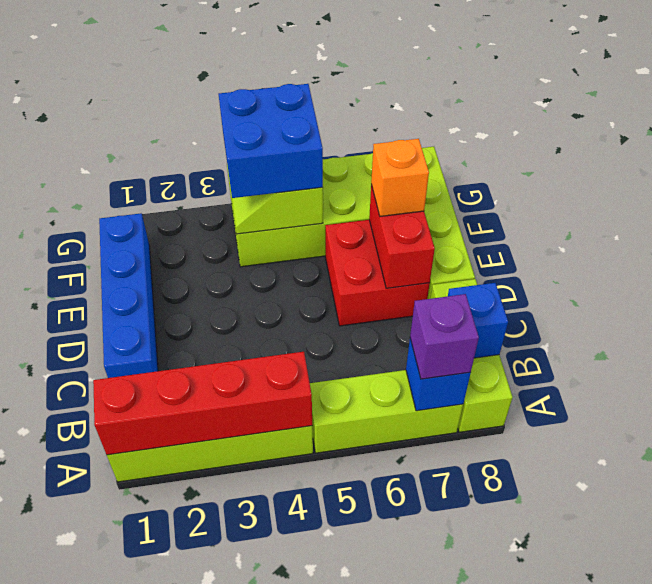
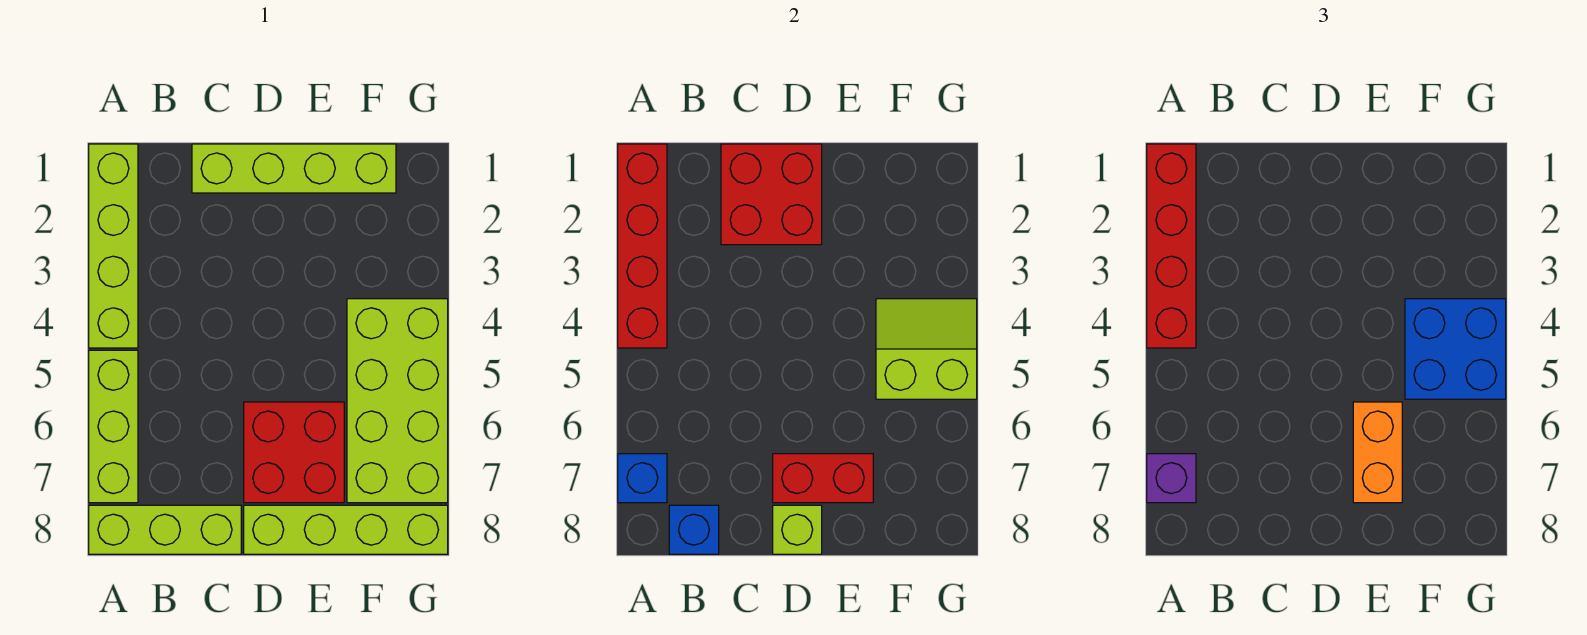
none -> red brick A1:A4 level 3
blue brick C1:F1 level 1 -> lime brick C1:F1 level 1
none -> red brick C1:D2 level 2
none -> lime brick D8 level 2
orange brick E7 level 3 -> orange brick E6:E7 level 3

